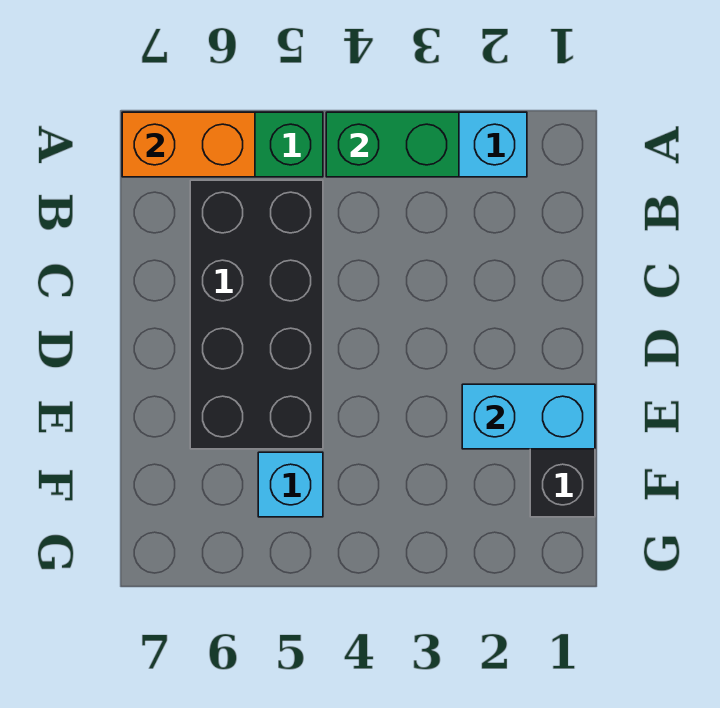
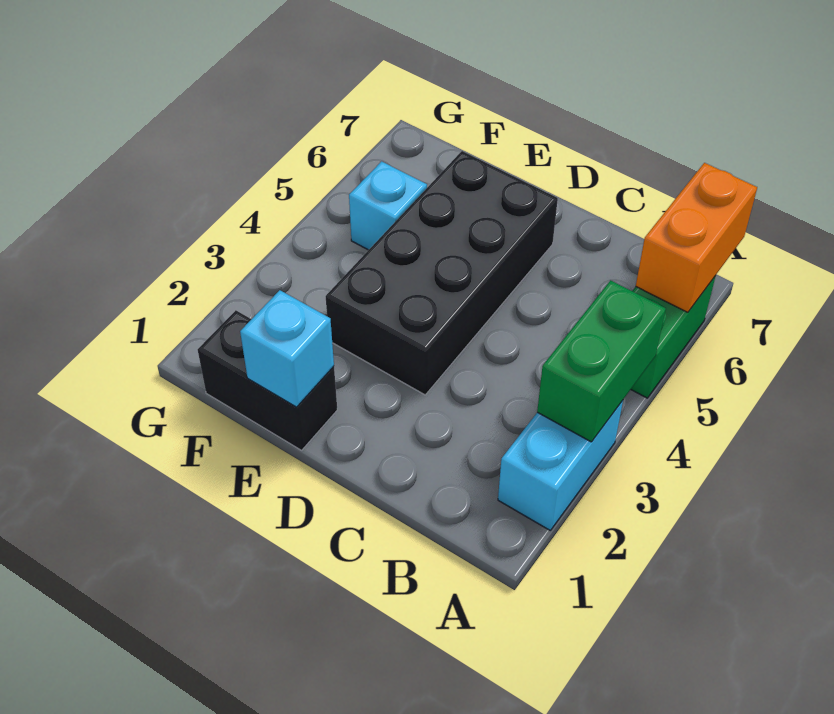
black brick B5:E6 level 1 -> black brick D3:E6 level 1
cyan brick E1:E2 level 2 -> cyan brick E1 level 2

